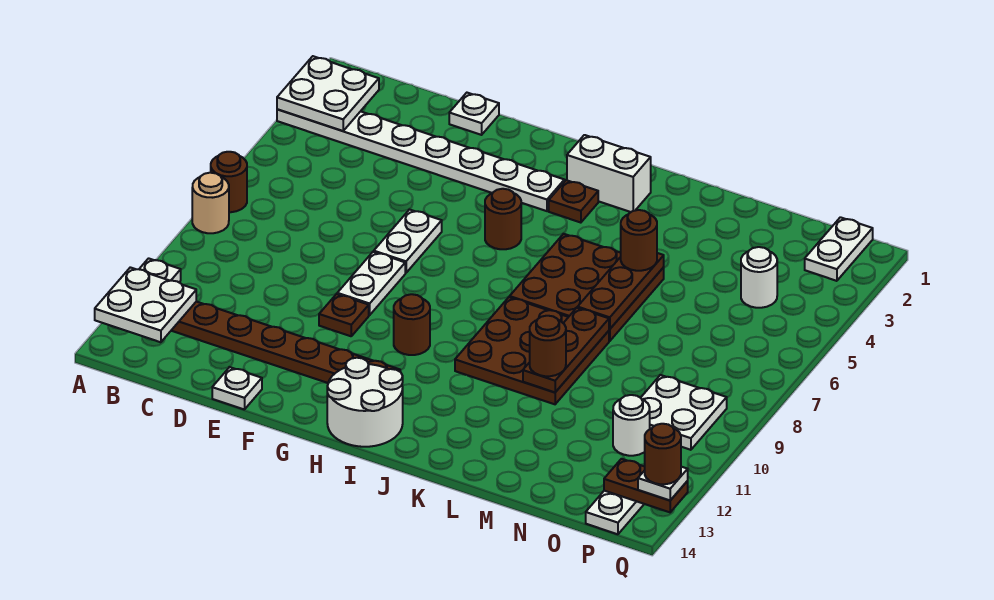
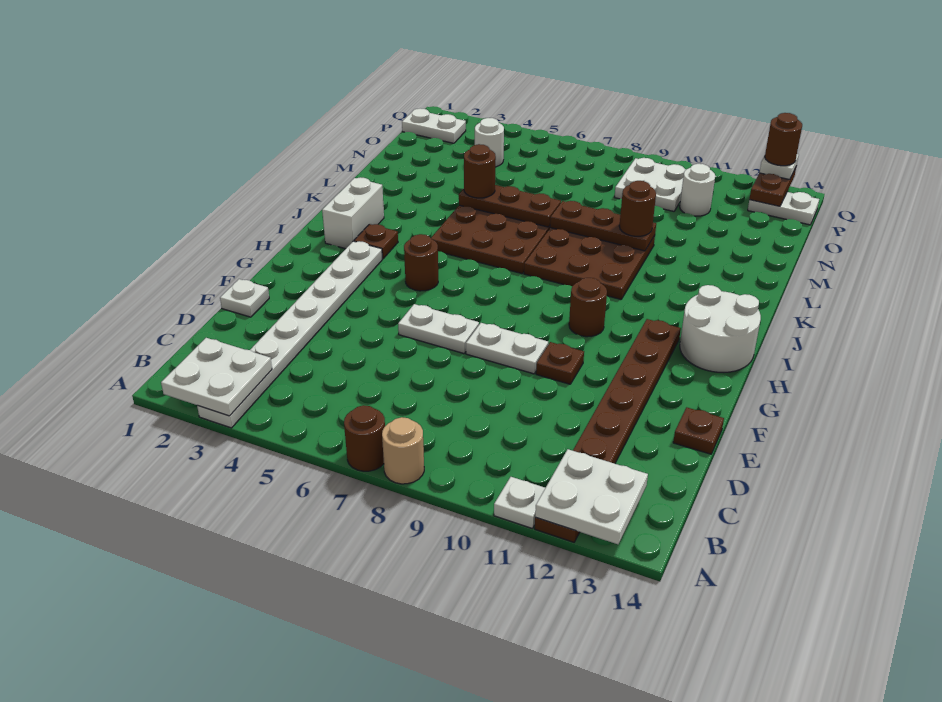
white plate E14 level 1 -> brown plate E14 level 1

